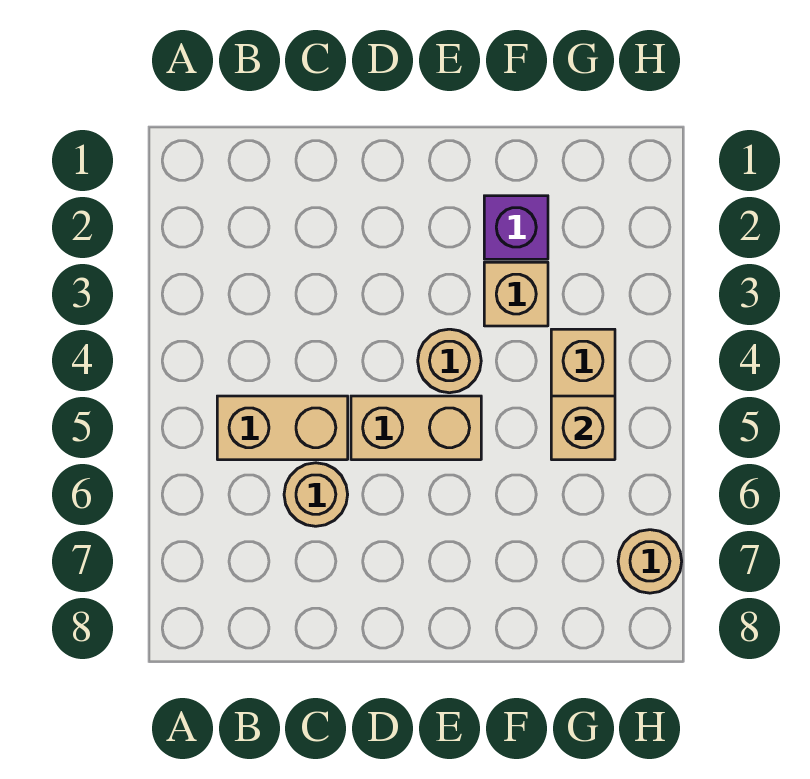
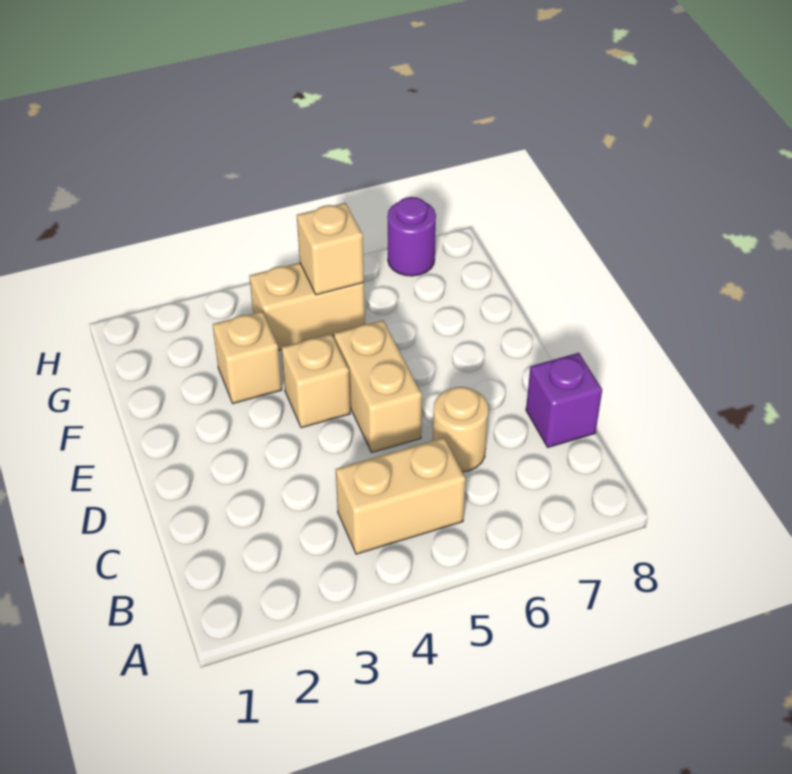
tan brick B5:C5 level 1 -> tan brick B4:B5 level 1
tan round brick E4 level 1 -> tan brick E4 level 1
purple brick F2 level 1 -> purple brick C8 level 1
tan round brick H7 level 1 -> purple round brick H7 level 1

